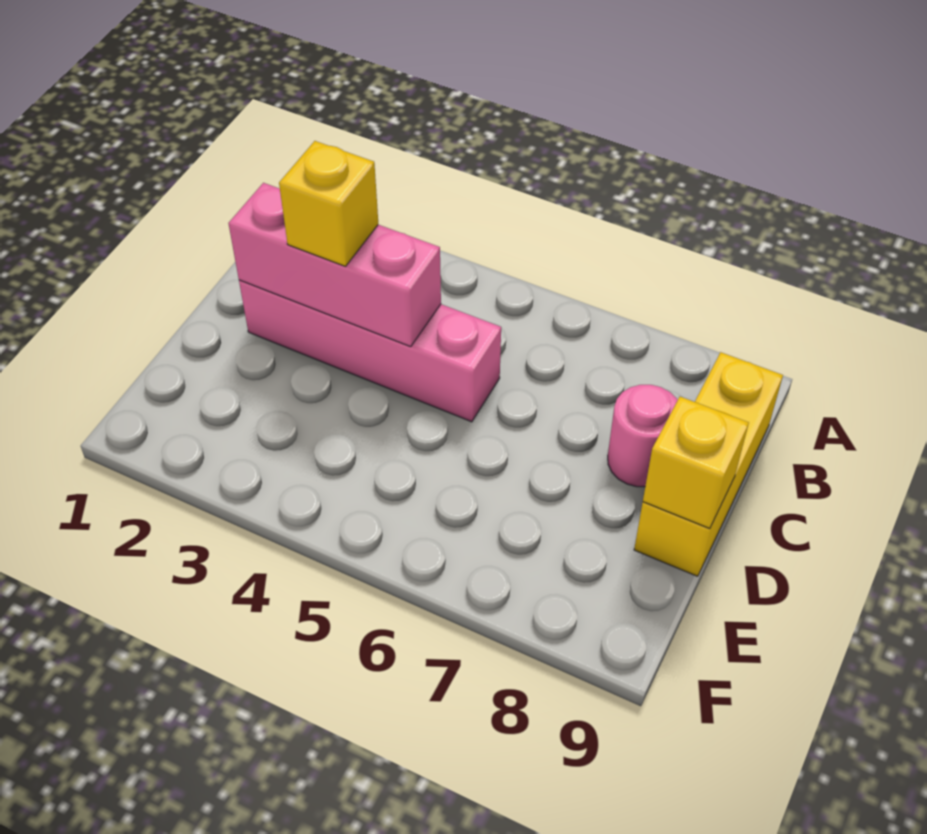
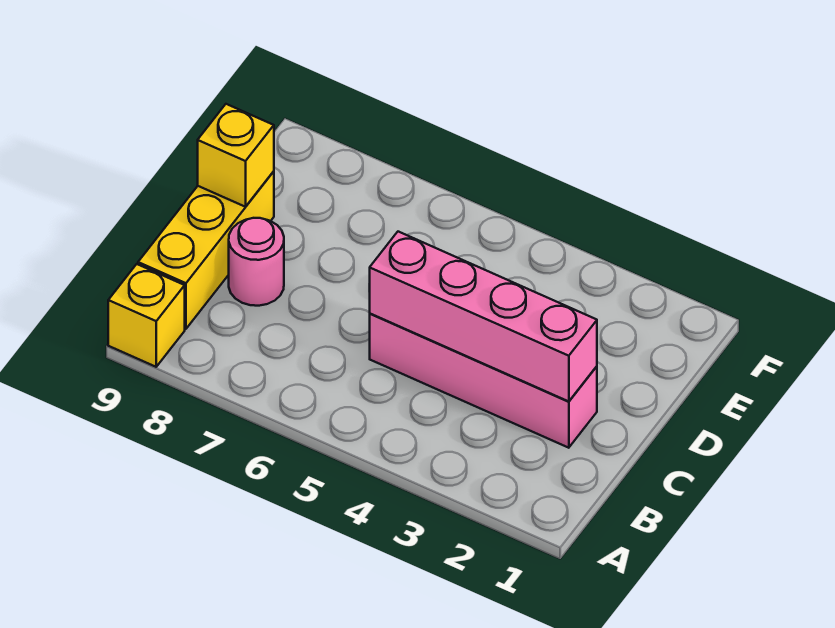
pink brick C2:C4 level 2 -> pink brick C2:C5 level 2
yellow brick C3 level 3 -> yellow brick A9 level 1

